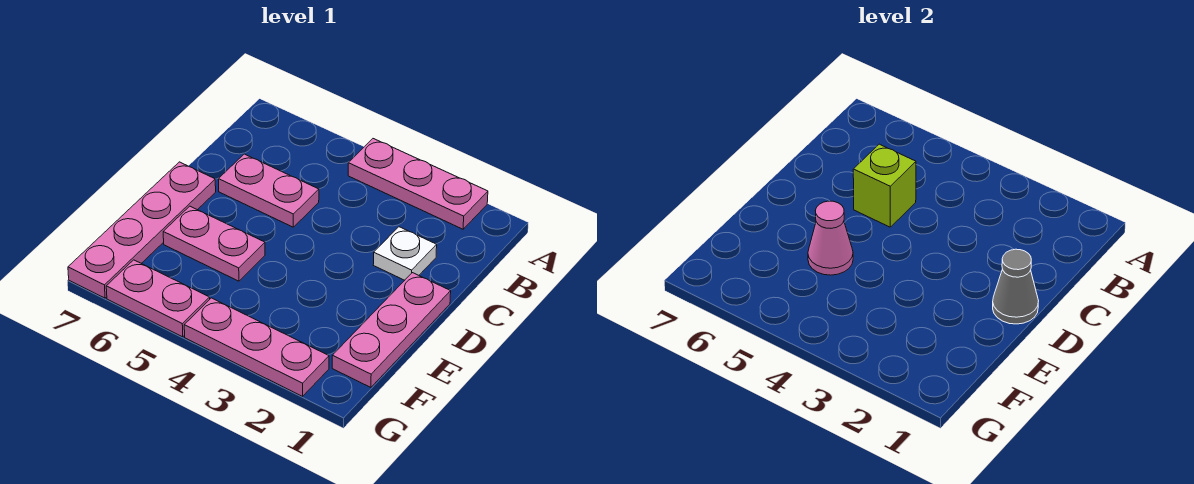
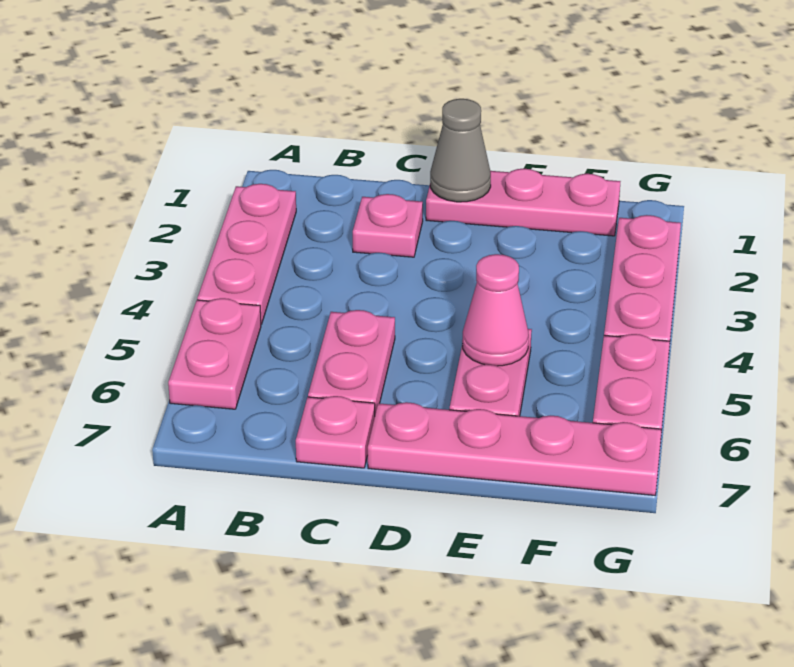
none -> pink plate A5:A6 level 1
white plate C2 level 1 -> pink plate C2 level 1
lime brick C5 level 2 -> none
none -> pink plate C7 level 1

